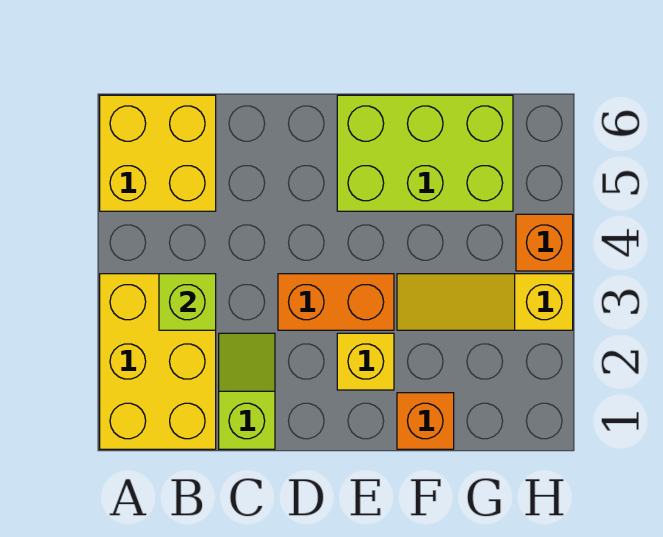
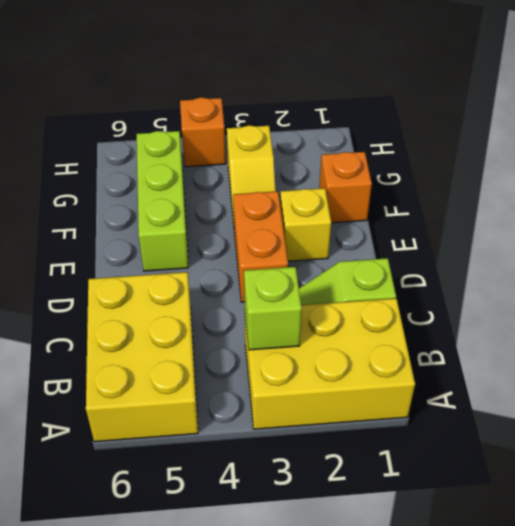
yellow brick A5:B6 level 1 -> yellow brick A5:C6 level 1
lime brick E5:G6 level 1 -> lime brick E5:G5 level 1
yellow slope F3:H3 level 1 top H -> yellow slope F3:G3 level 1 top G

